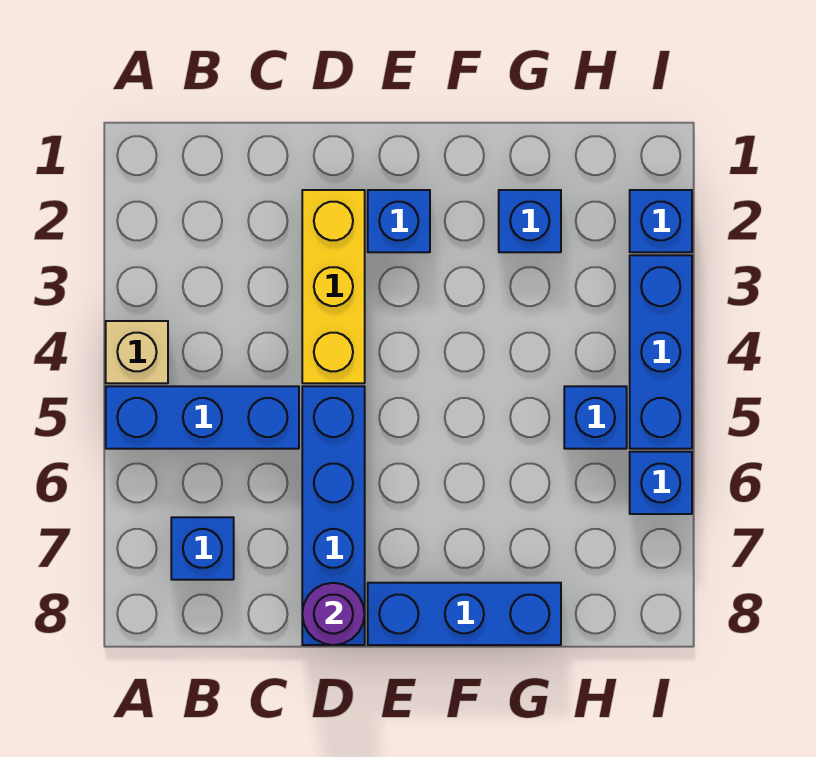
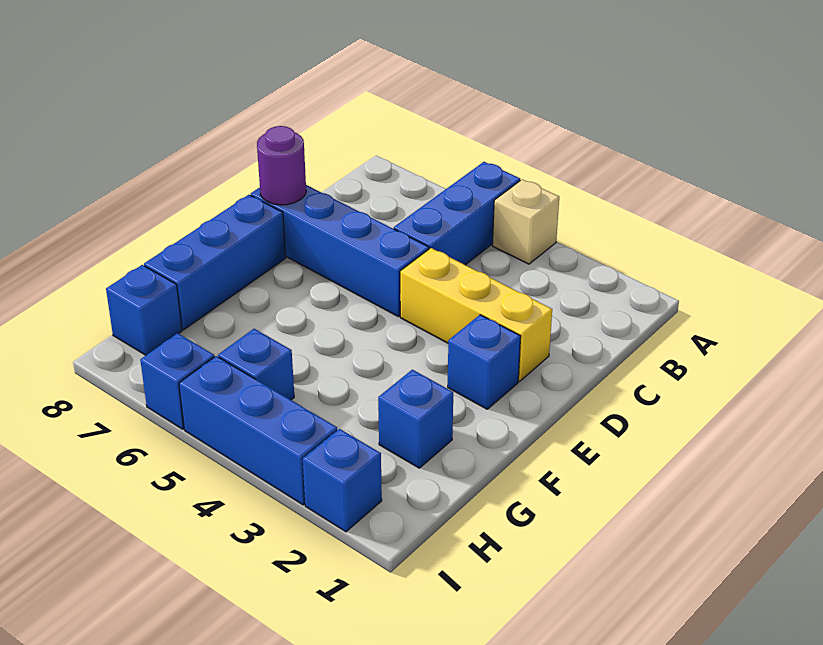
blue brick B7 level 1 -> blue brick H8 level 1

